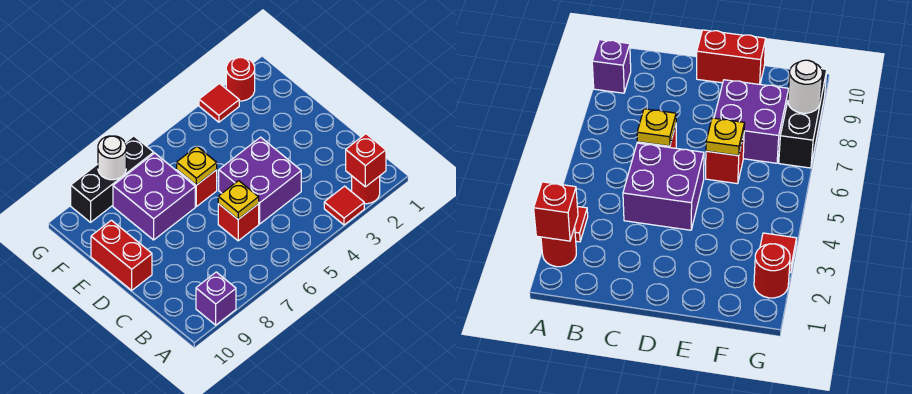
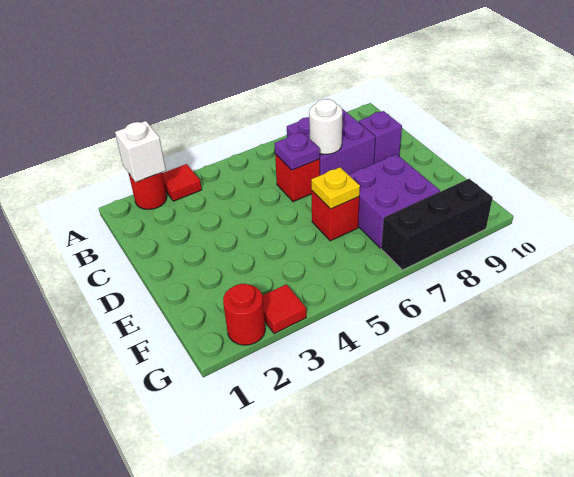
red brick A2 level 2 -> white brick A2 level 2
purple brick A9 level 1 -> purple brick C9 level 1
purple brick C4:D5 level 1 -> purple brick B7:C8 level 1
yellow plate C6 level 2 -> purple plate C6 level 2
red brick D10:E10 level 1 -> none
white round brick G8 level 2 -> white round brick C7 level 2

